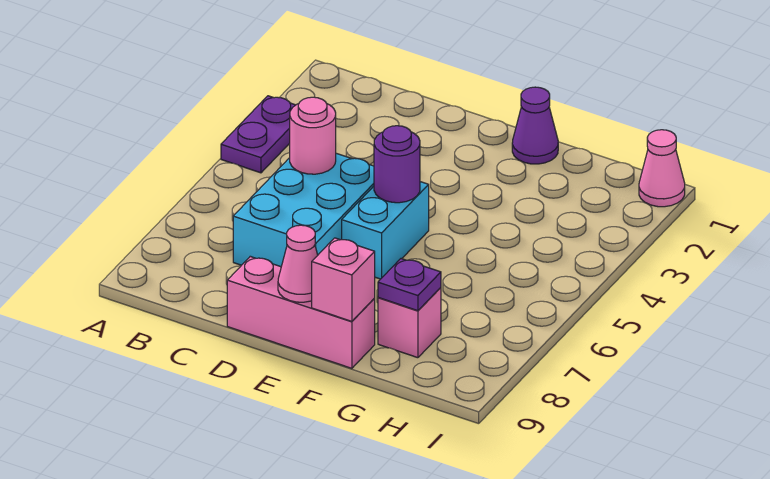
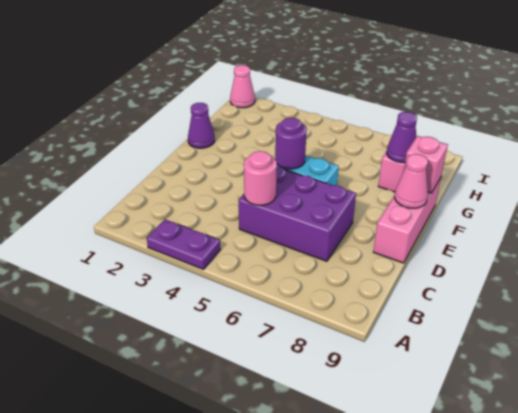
cyan brick C5:D7 level 1 -> purple brick C5:D7 level 1
purple plate G8 level 2 -> purple cone G8 level 2

